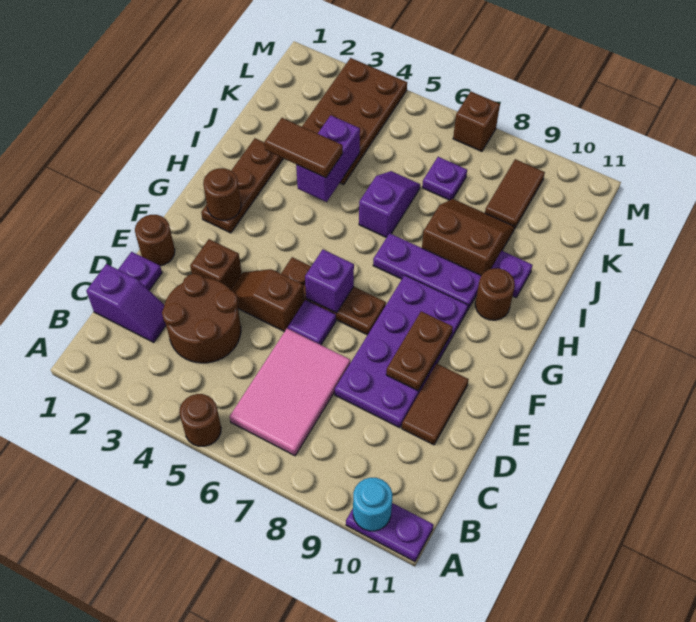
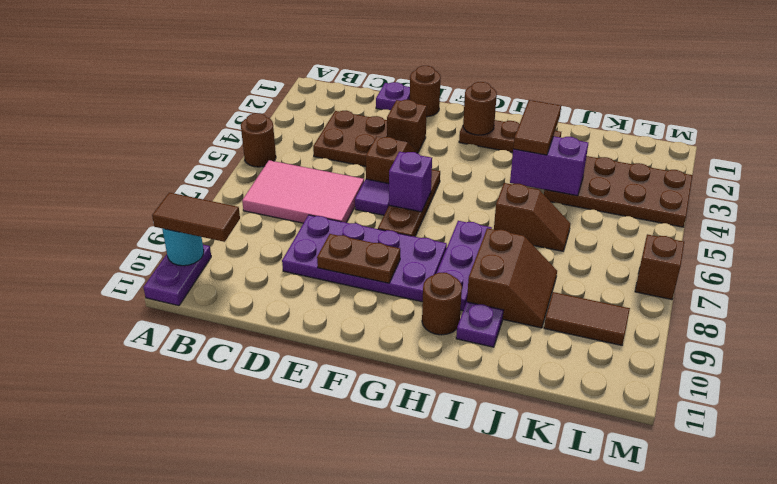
purple slope C1:C2 level 1 top 1 -> none
brown round brick C3:D4 level 1 -> brown plate C3:D4 level 1
brown tile D10:E10 level 1 -> brown tile A10:B10 level 3
purple slope I6:J6 level 1 top I -> brown slope I6:J6 level 1 top I
purple plate K7 level 1 -> none

